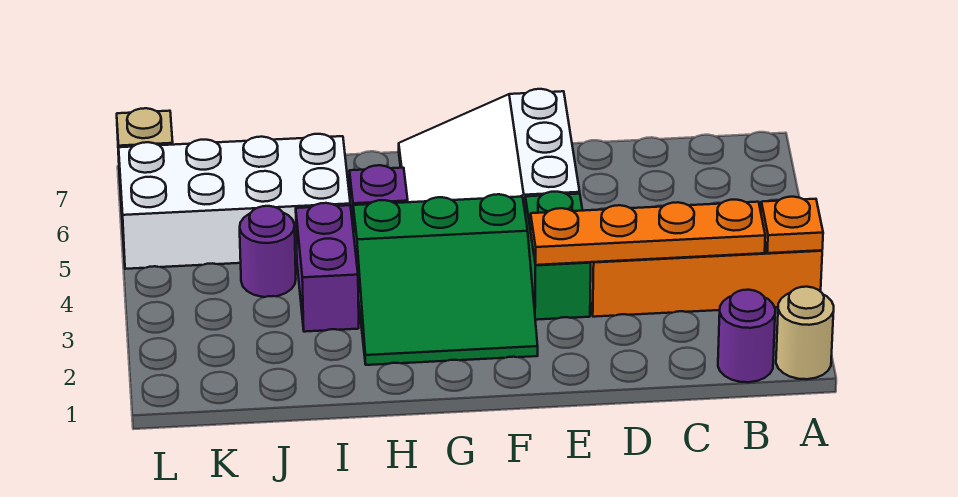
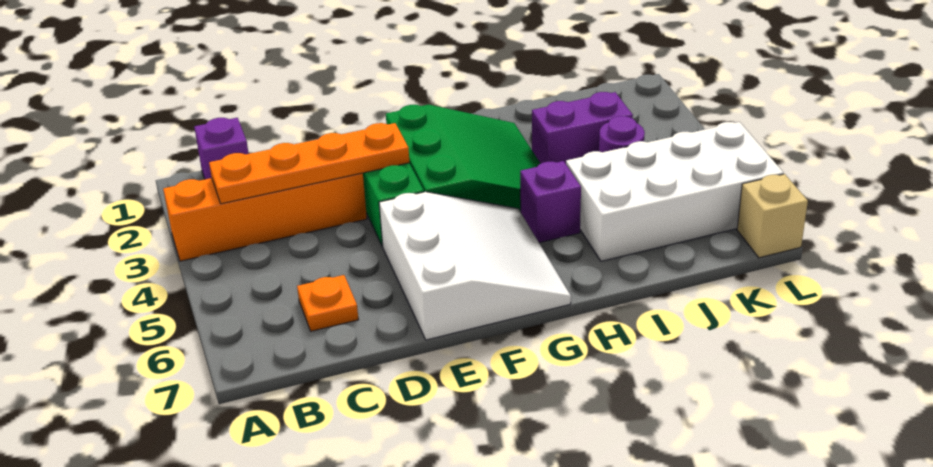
tan round brick A1 level 1 -> none
orange plate A3 level 2 -> orange plate C6 level 1
purple round brick B1 level 1 -> purple brick B1 level 1
green slope F2:H4 level 1 top 4 -> green slope F2:H4 level 1 top F
purple brick I3:I4 level 1 -> purple brick I3:J3 level 1

